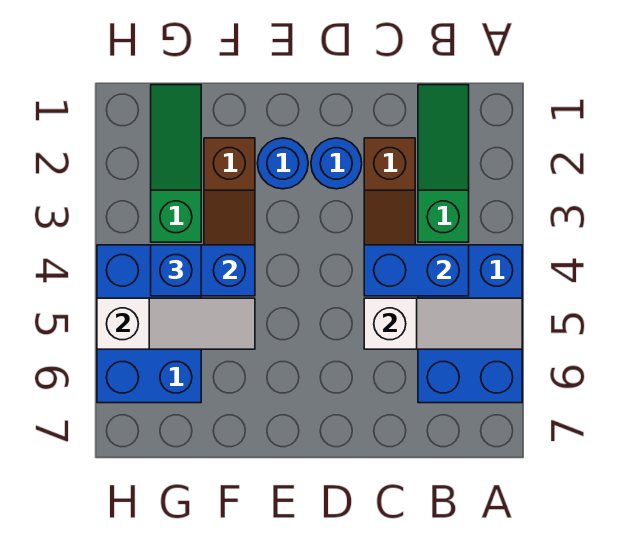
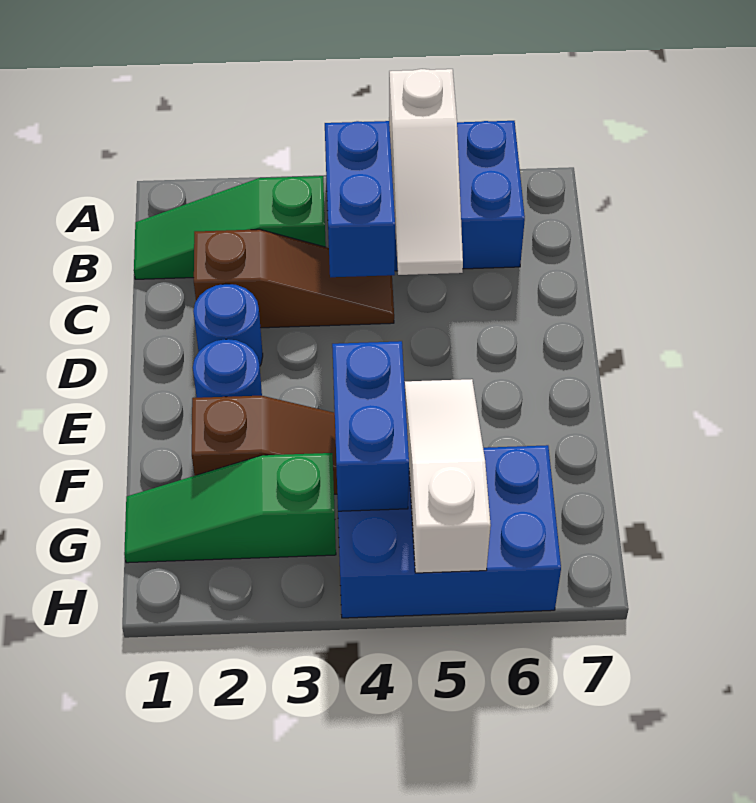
white slope A5:C5 level 2 top C -> white slope A5:C5 level 2 top A
blue brick G4 level 3 -> none

